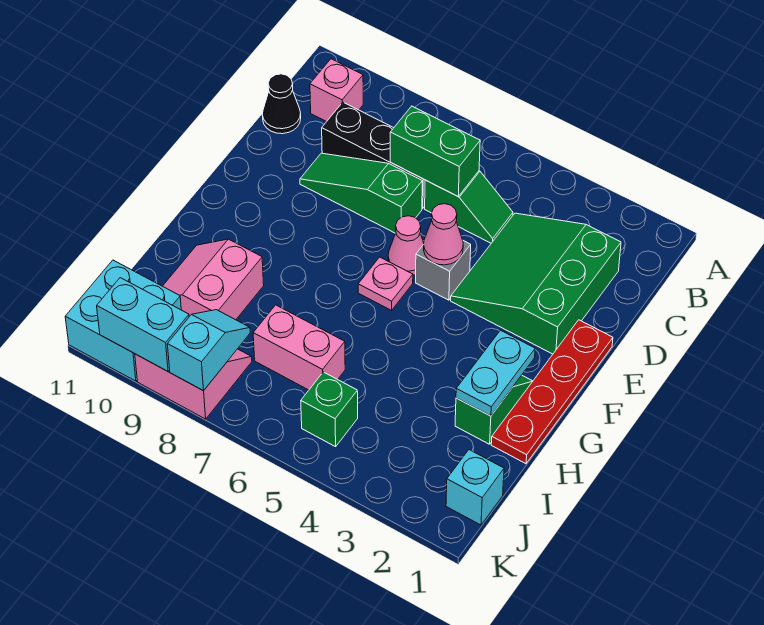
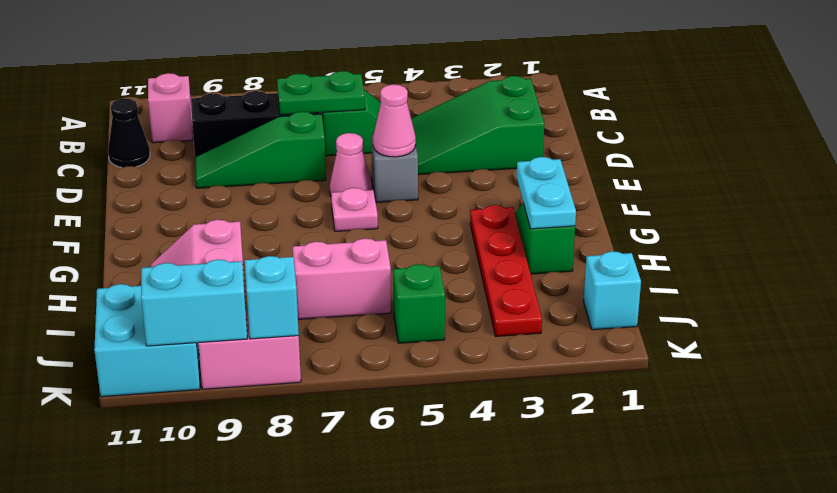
green slope C2:E4 level 1 top 2 -> green slope C2:D4 level 1 top 2
green brick C6:C7 level 2 -> green plate C6:C7 level 2
red plate E1:H1 level 1 -> red plate G3:J3 level 1

